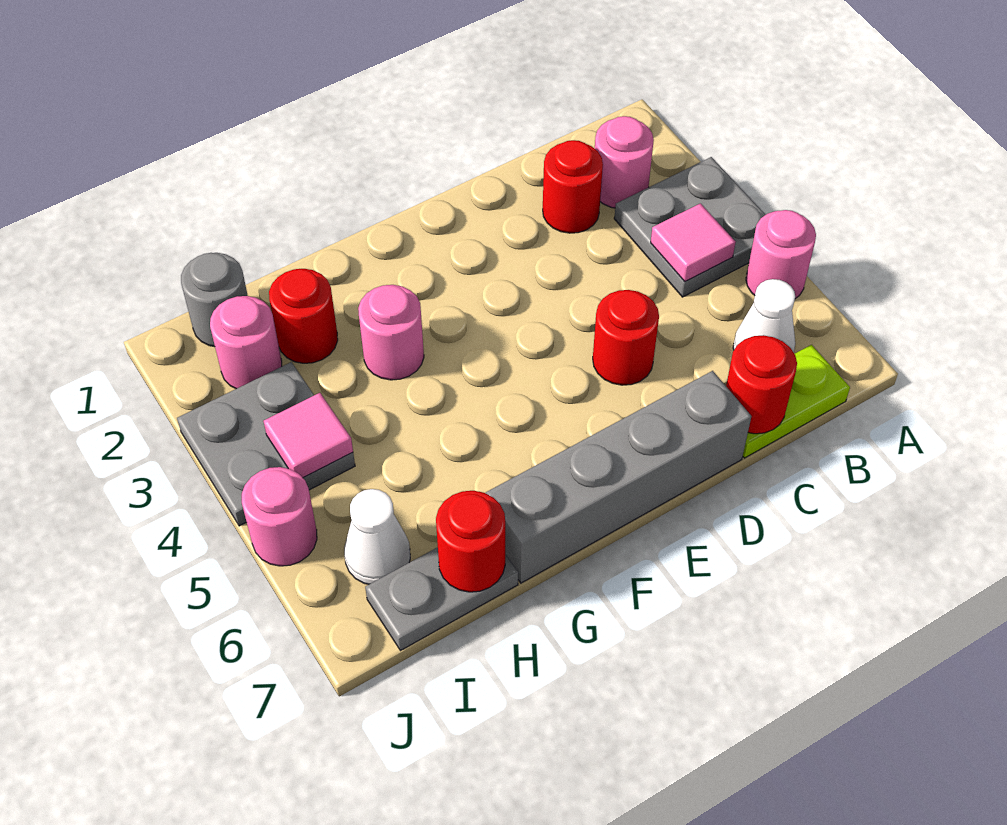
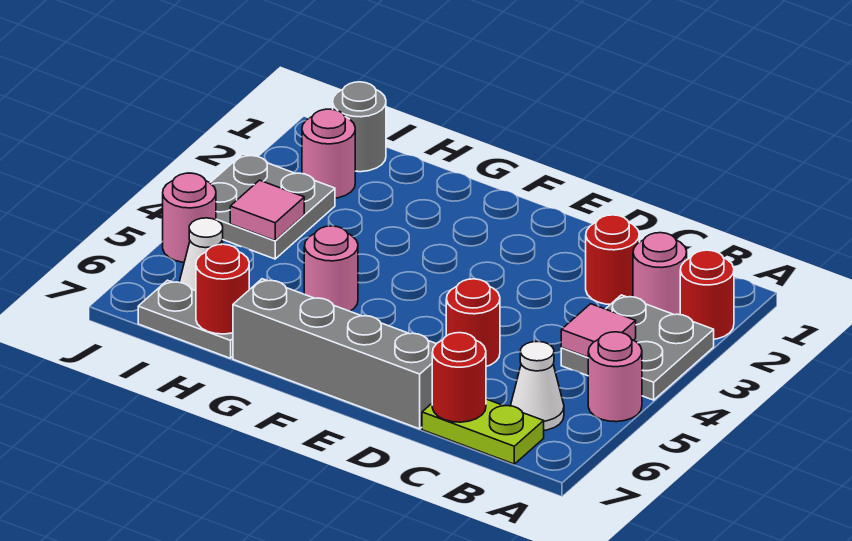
pink round brick G3 level 1 -> pink round brick G5 level 1
red round brick H2 level 1 -> red round brick A2 level 1

